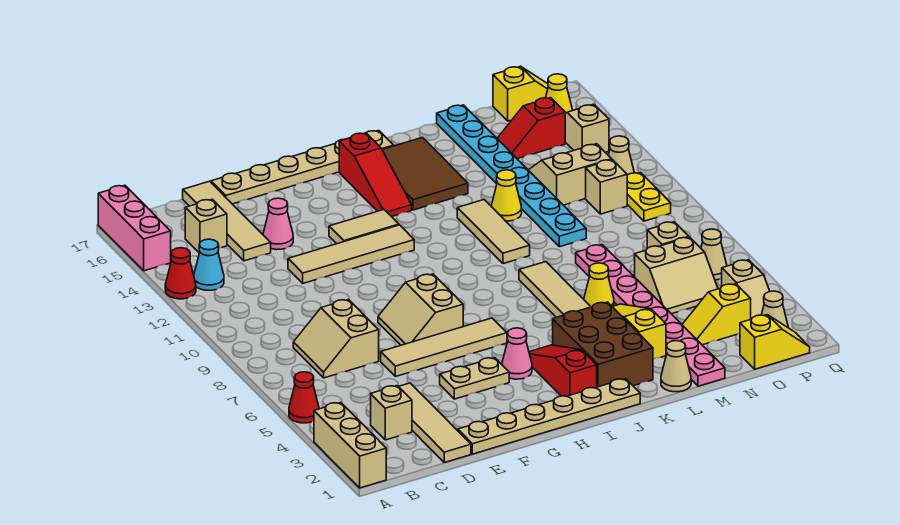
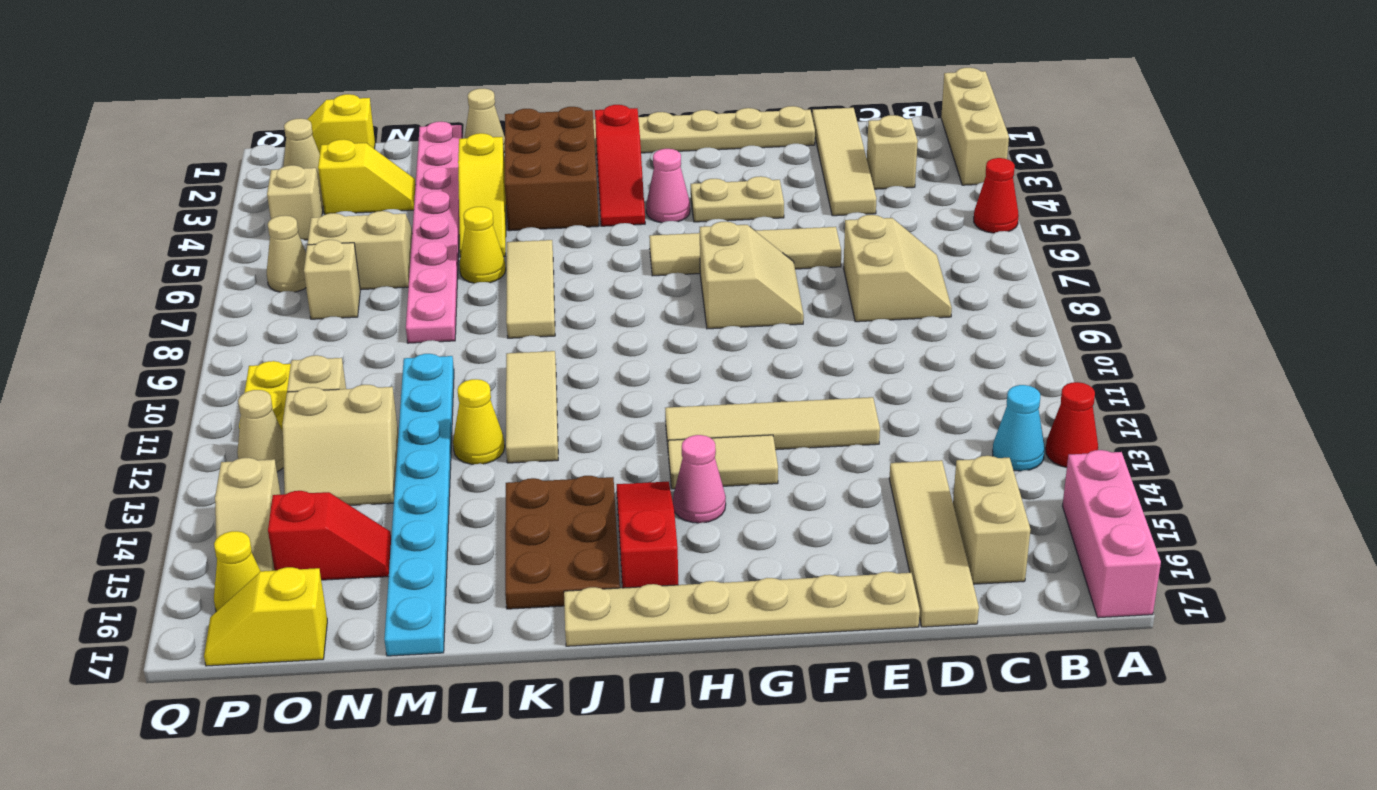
tan brick C15 level 1 -> tan brick C15:C16 level 1
pink cone E14 level 1 -> pink cone H14 level 1
brown tile J14:K16 level 1 -> brown plate J14:K16 level 1

